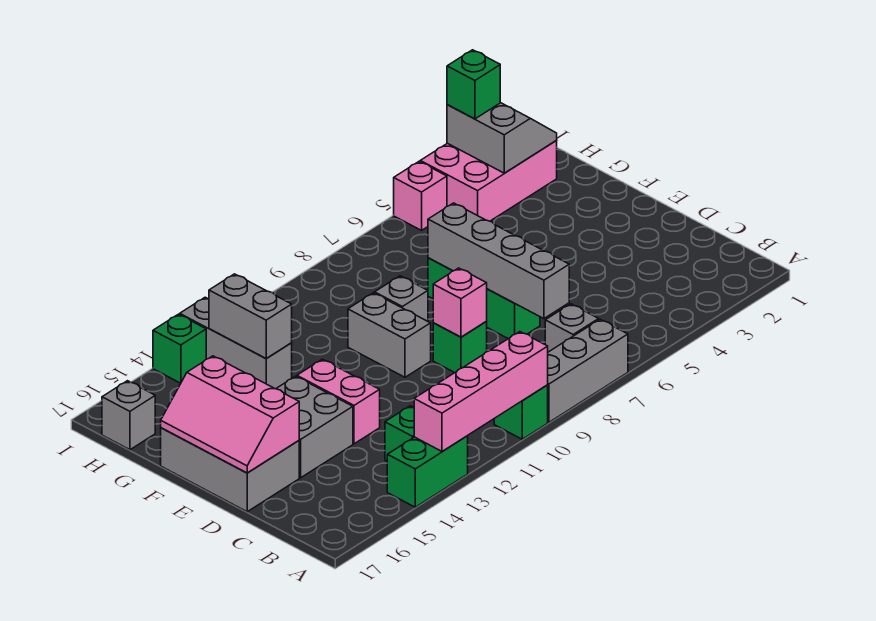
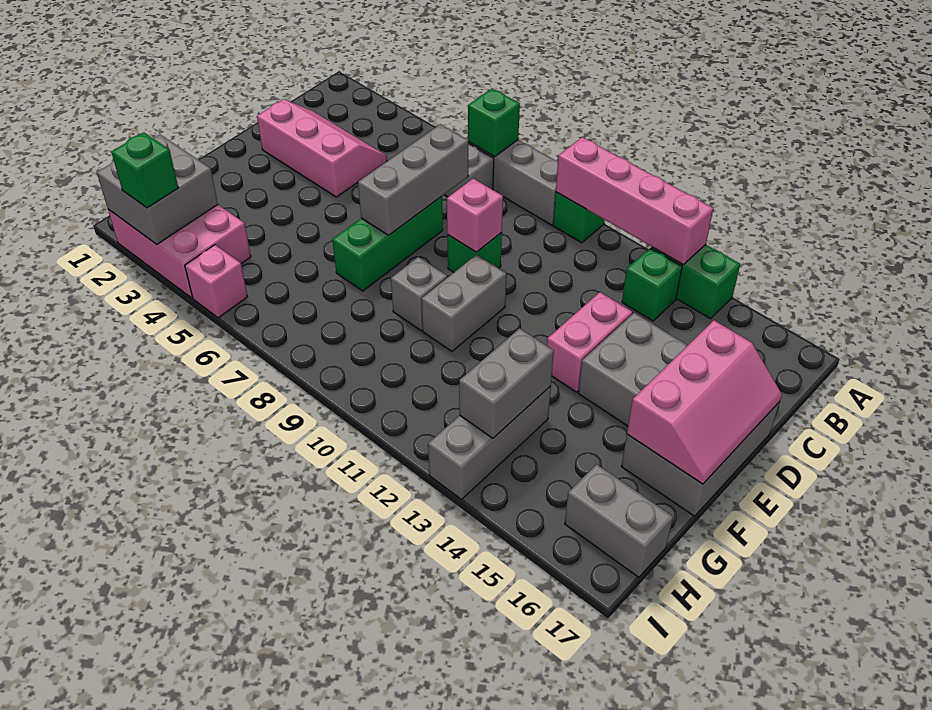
none -> pink slope C2:D4 level 1 top D
grey brick C7:F7 level 2 -> grey brick C7:E7 level 2
grey slope H2:I3 level 2 top 3 -> grey brick H2:I3 level 2
grey brick H17 level 1 -> grey brick H16:H17 level 1
green brick I14 level 1 -> green brick A7 level 2

